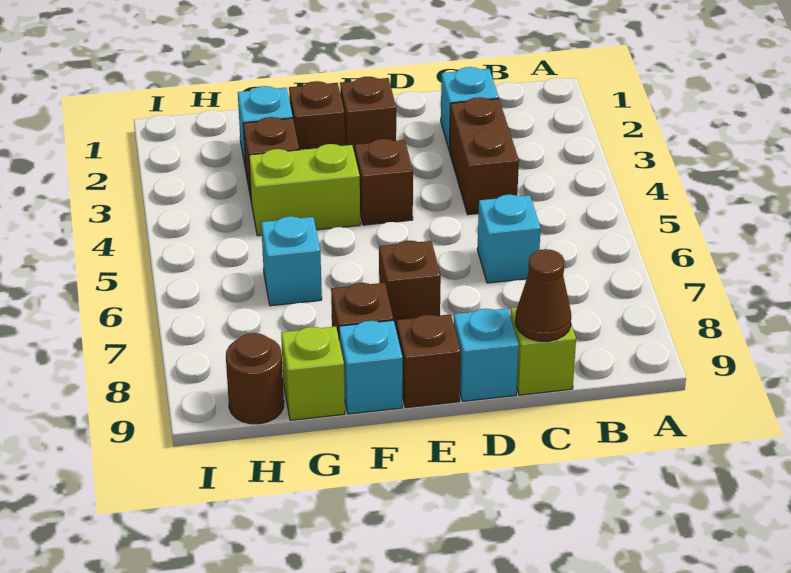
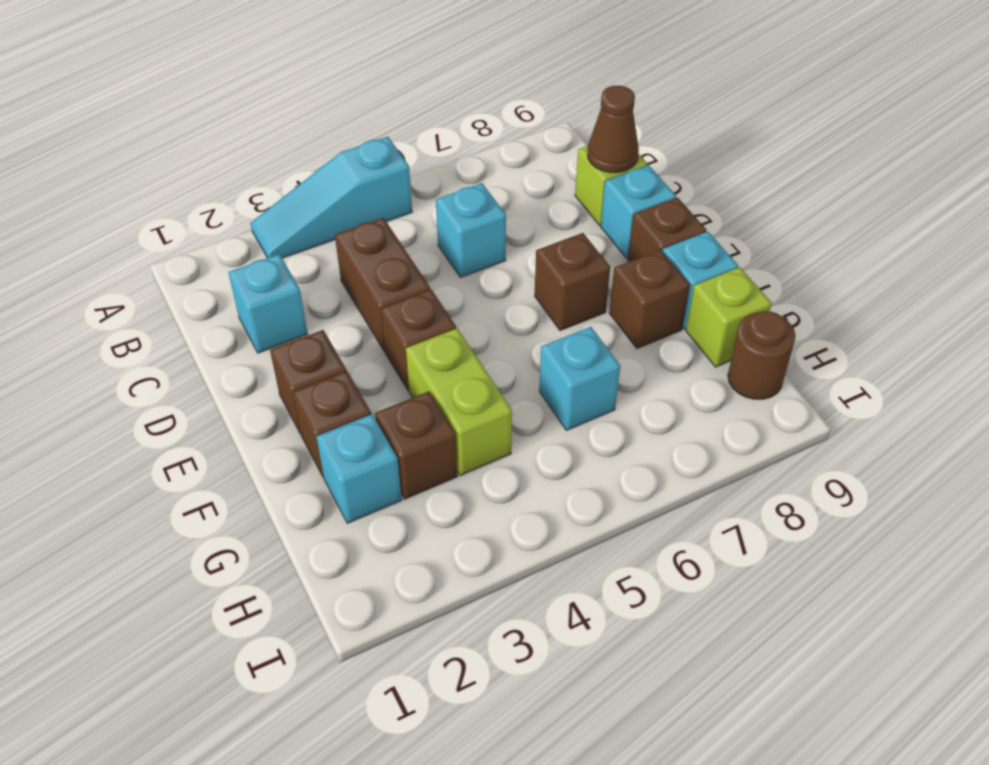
none -> cyan slope A3:A5 level 1 top 5
brown brick C3:C4 level 1 -> brown brick C4:D4 level 1

